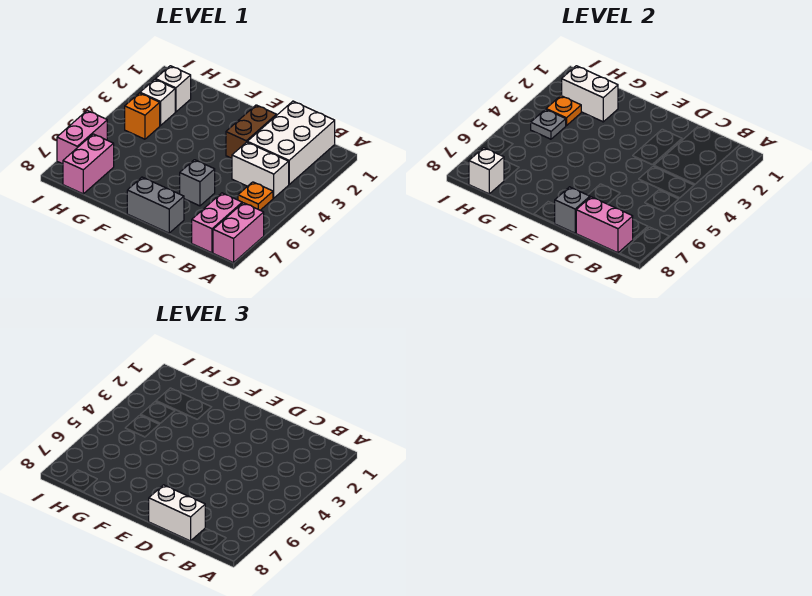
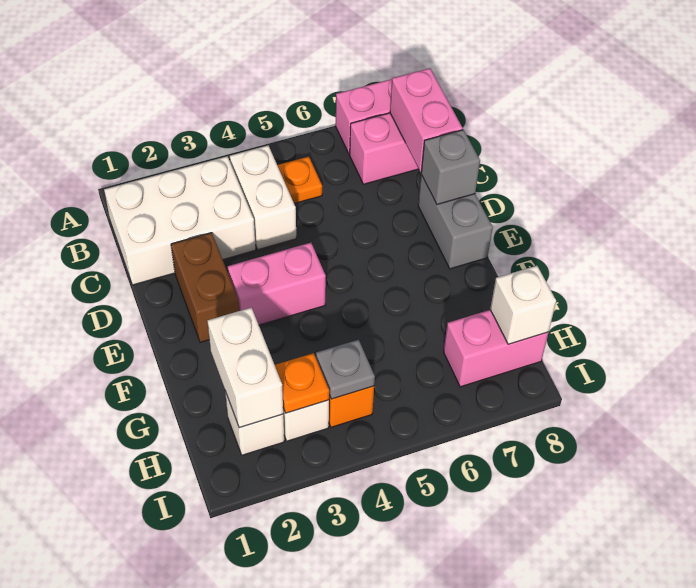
white brick C8:D8 level 3 -> none
brown brick D2:D3 level 1 -> brown brick D2:E2 level 1
grey brick D6 level 1 -> none
pink brick I6:I7 level 1 -> pink brick E3:E4 level 1

